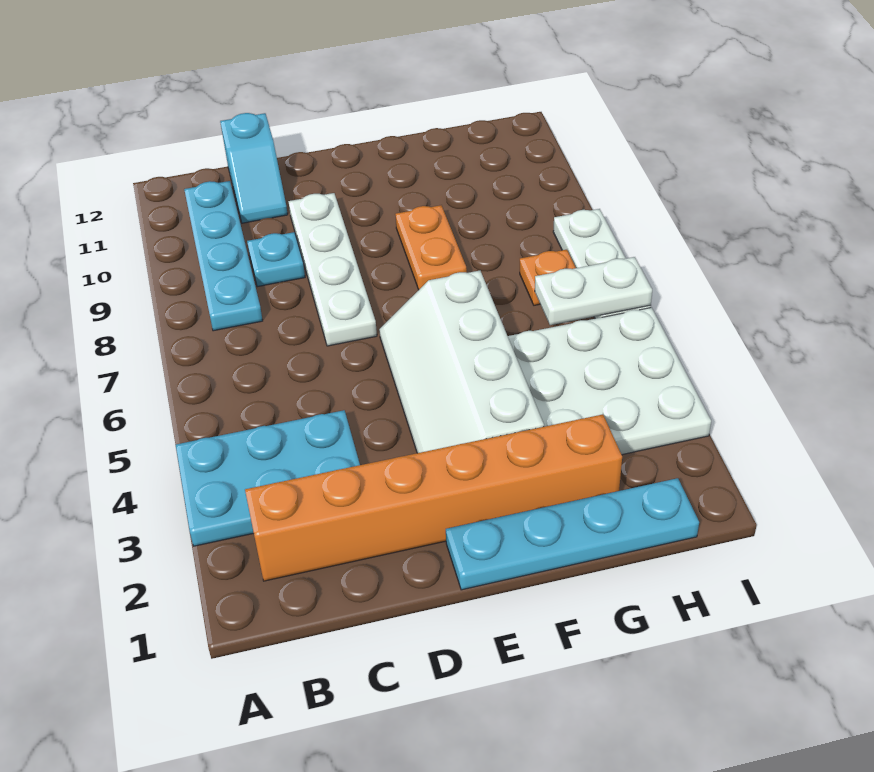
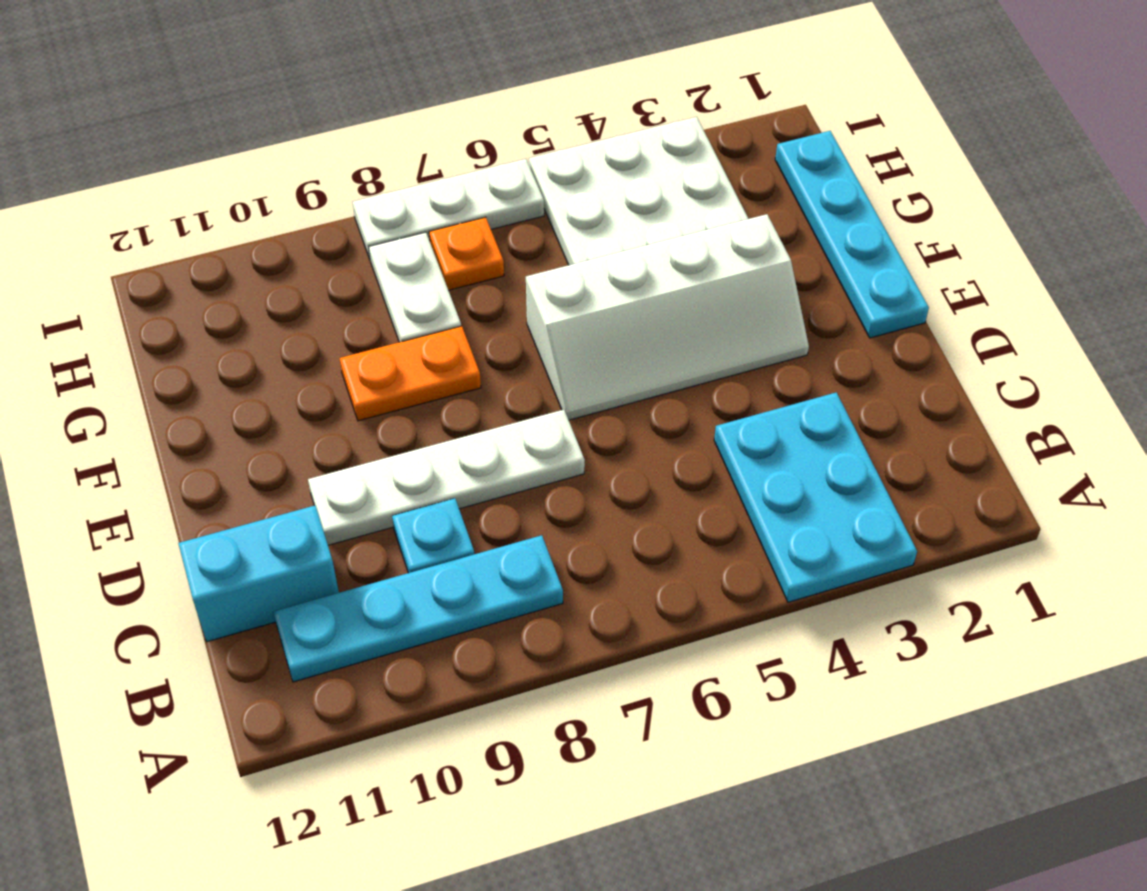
orange brick B2:G2 level 1 -> none
cyan slope C11:C12 level 1 top 12 -> cyan brick C11:C12 level 1
white plate H6:I6 level 2 -> white plate G8:H8 level 1

